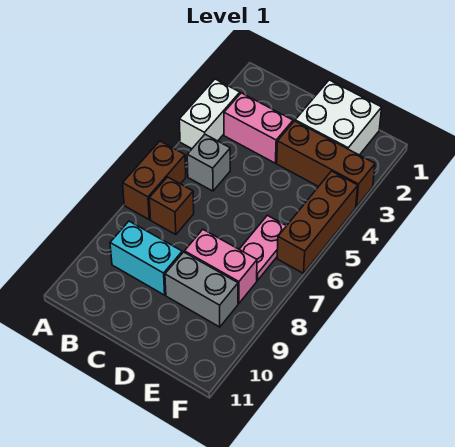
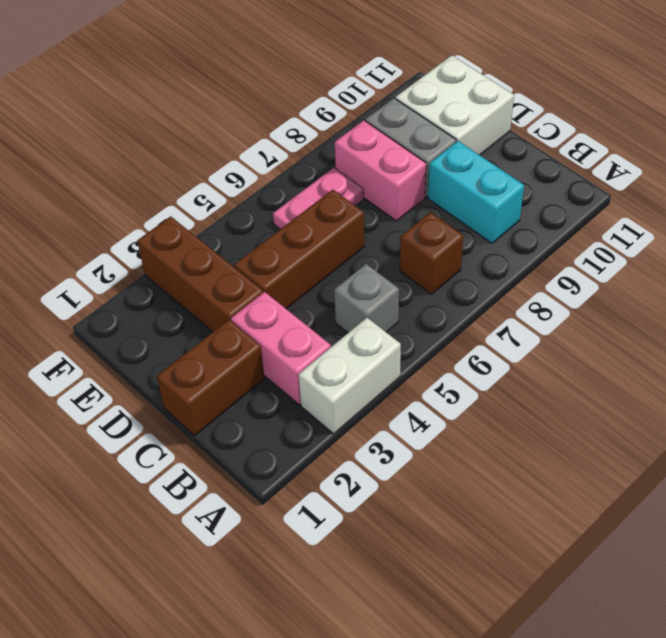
brown brick A6:A7 level 1 -> brown brick C1:C2 level 1
white brick D1:E2 level 1 -> white brick D10:E11 level 1
brown brick F4:F6 level 1 -> brown brick D4:D6 level 1

